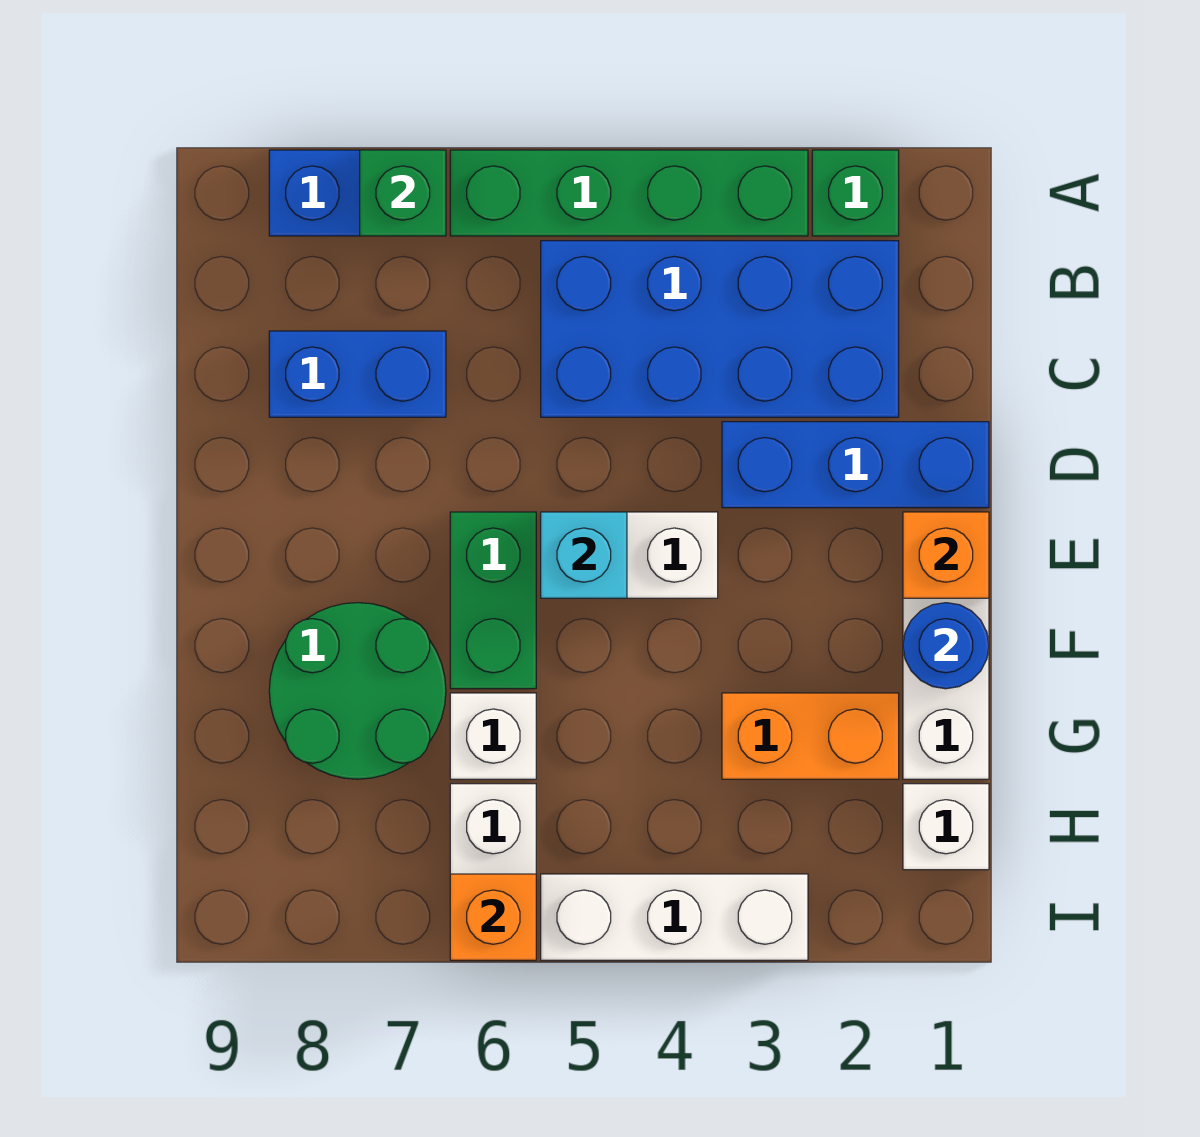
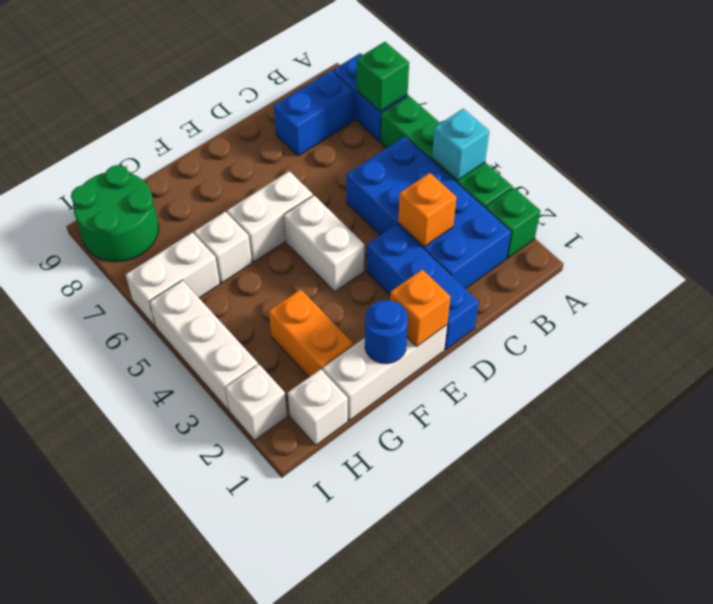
blue brick C7:C8 level 1 -> blue brick B8:C8 level 1
cyan brick E5 level 2 -> cyan brick A4 level 2
green brick E6:F6 level 1 -> white brick E6:F6 level 1
green round brick F7:G8 level 1 -> green round brick H8:I9 level 1
none -> white brick I2 level 1
orange brick I6 level 2 -> orange brick C3 level 2

